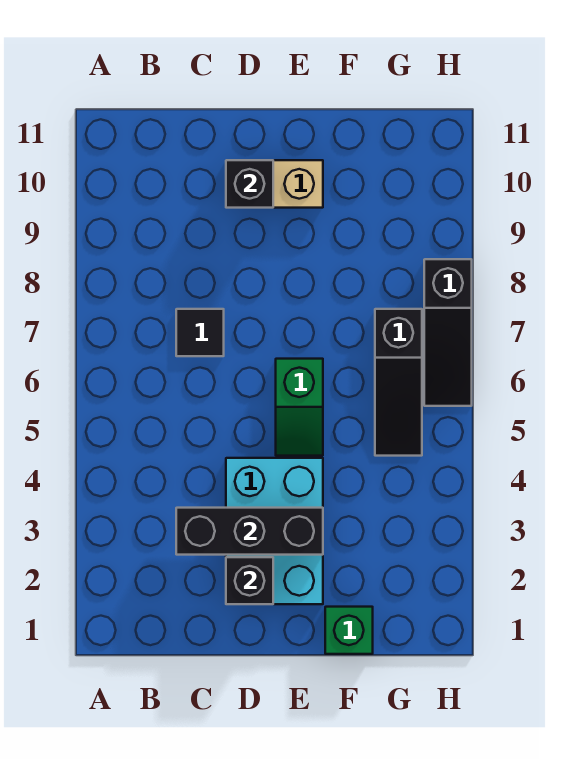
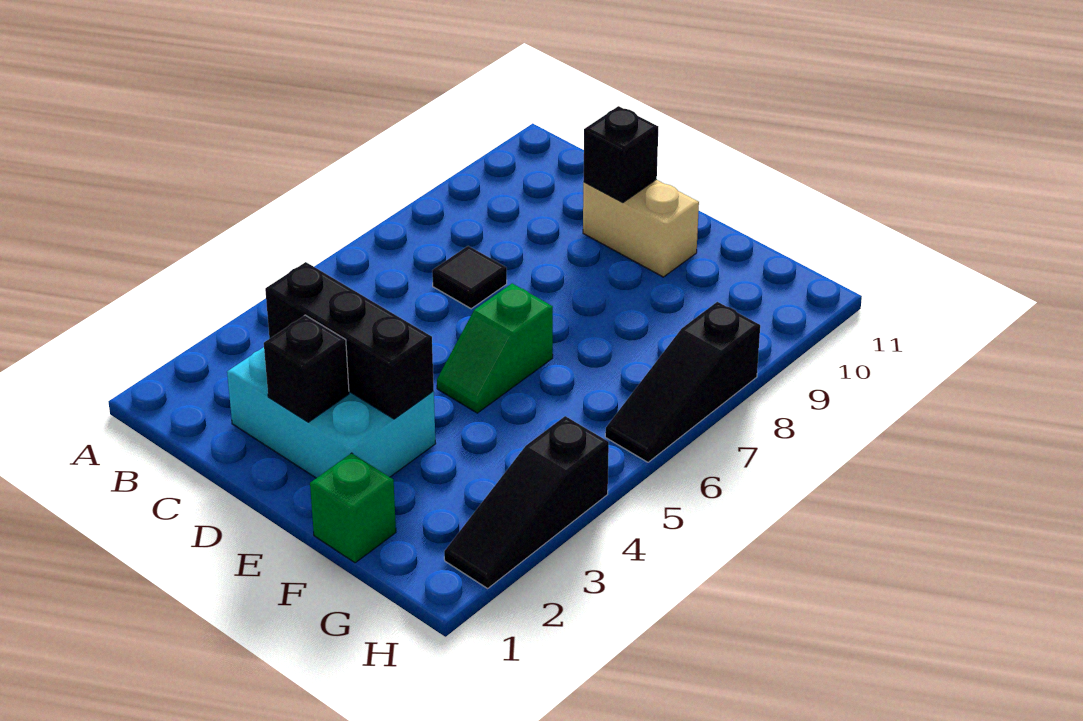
cyan brick D2:E4 level 1 -> cyan brick C2:E3 level 1
black slope G5:G7 level 1 top 7 -> black slope H2:H4 level 1 top 4

